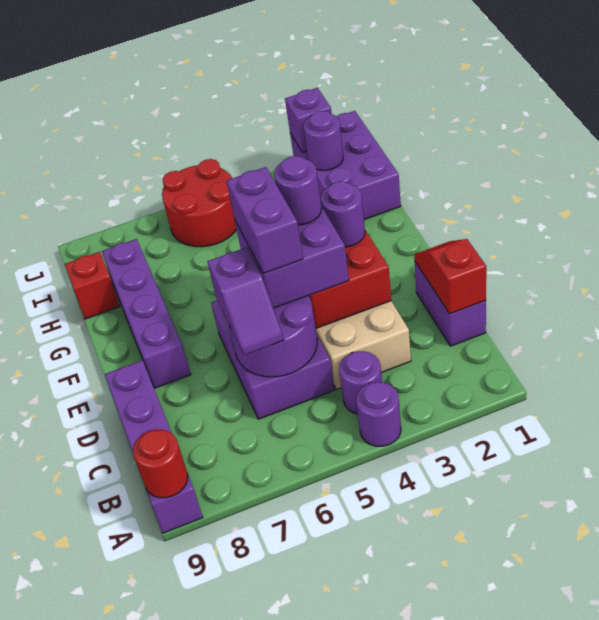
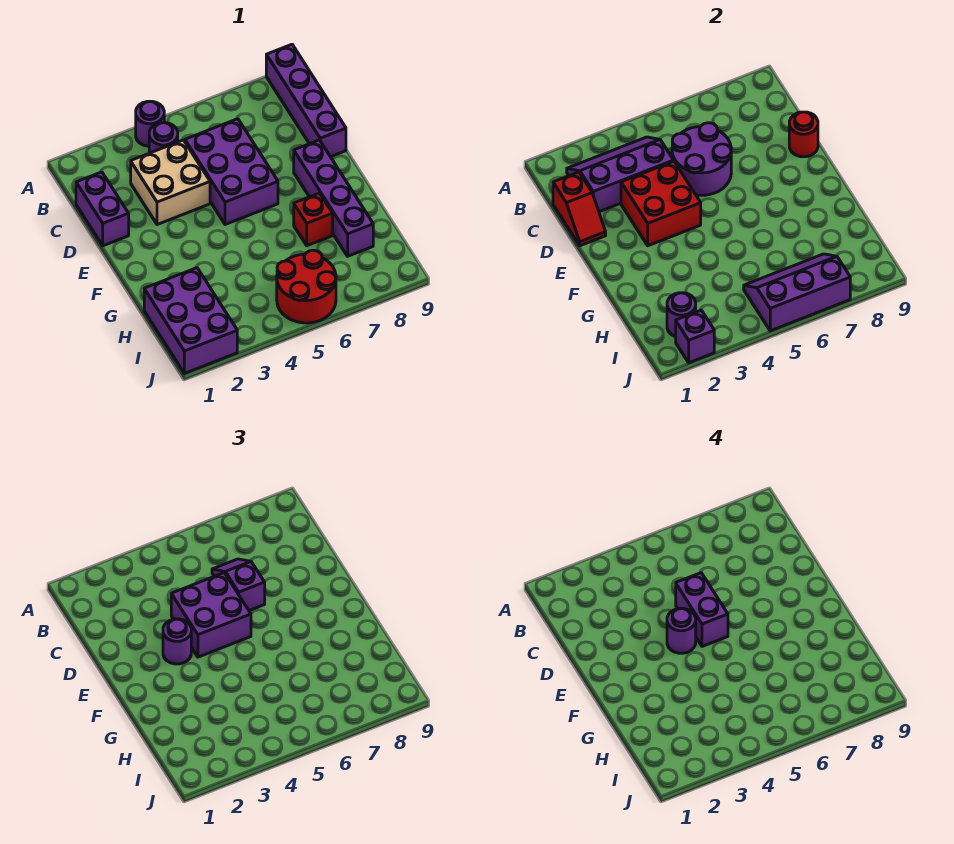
red round brick A9 level 2 -> red round brick D9 level 2
none -> purple slope B2:C4 level 2 top C
red brick H9 level 1 -> red brick G7 level 1
none -> purple slope I5:J7 level 2 top J

